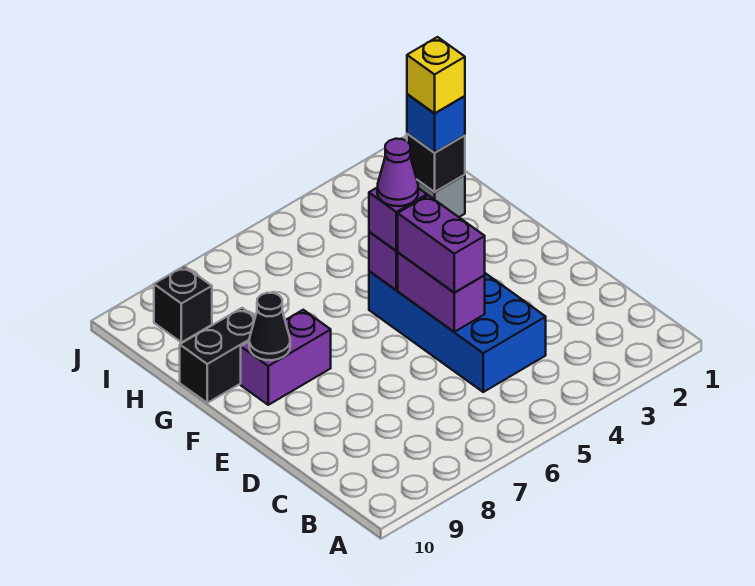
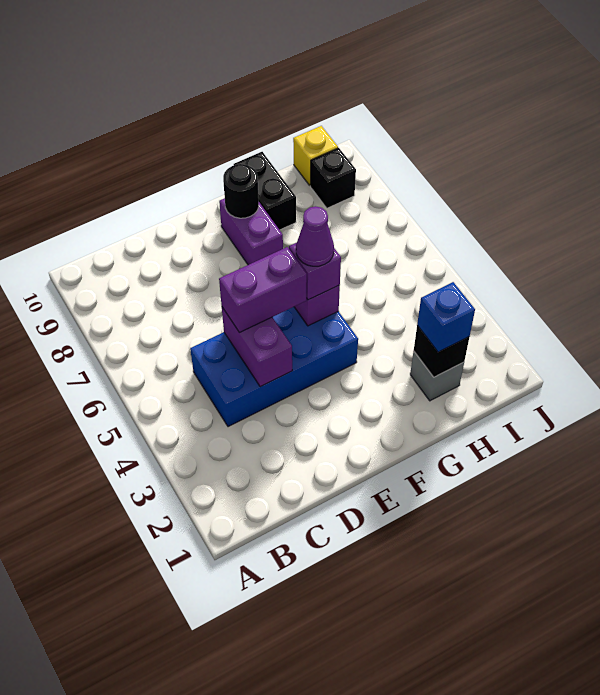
purple brick D5:E5 level 2 -> purple brick D4:D5 level 2
black cone F9 level 2 -> black round brick F9 level 2
yellow brick H2 level 4 -> yellow brick I10 level 1

